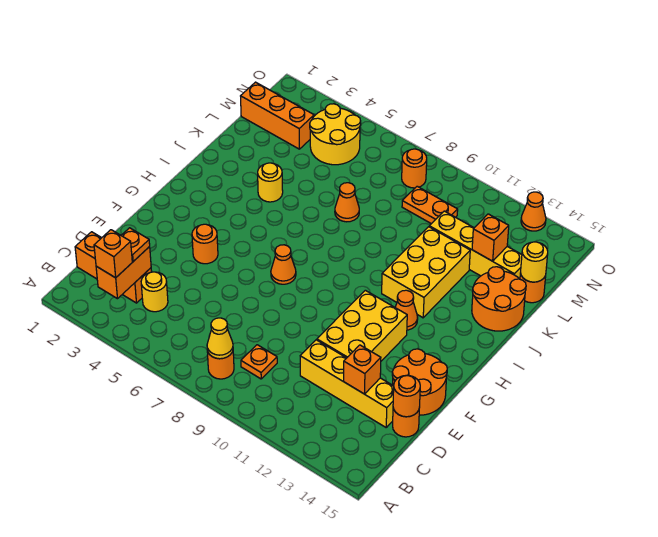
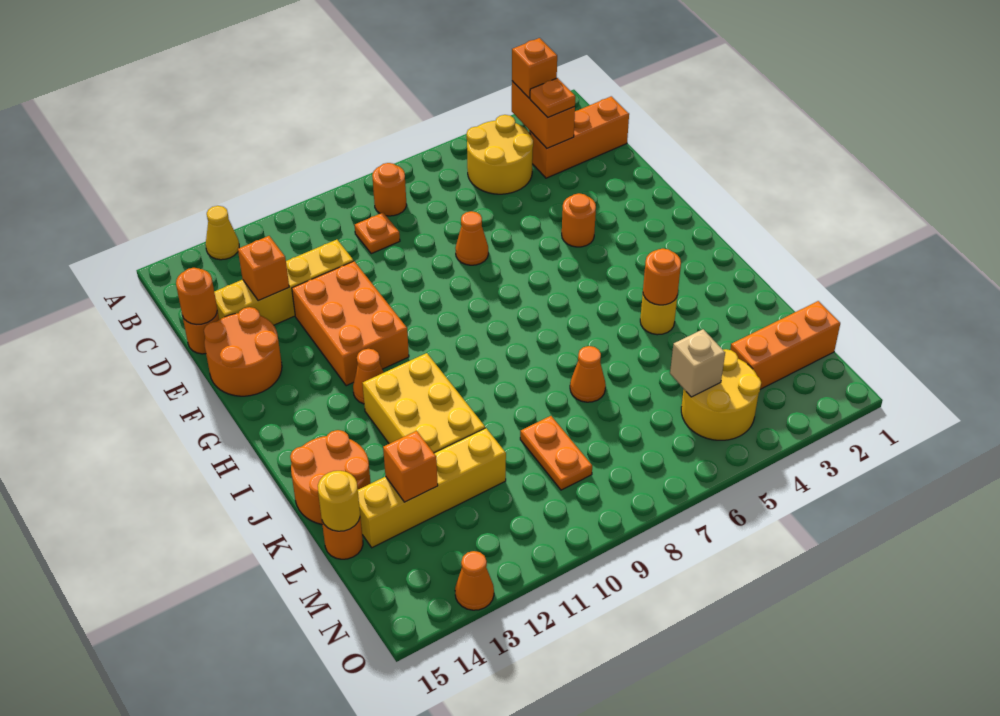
yellow cone B8 level 2 -> yellow cone A13 level 1
yellow round brick C4 level 1 -> yellow round brick B4:C5 level 1
yellow brick E11:G12 level 1 -> orange brick E11:G12 level 1
orange cone G7 level 1 -> orange cone E7 level 1
none -> tan brick M5 level 2
orange plate M9:M10 level 1 -> orange plate L9:M9 level 1
orange round brick N8 level 1 -> orange round brick J4 level 2

